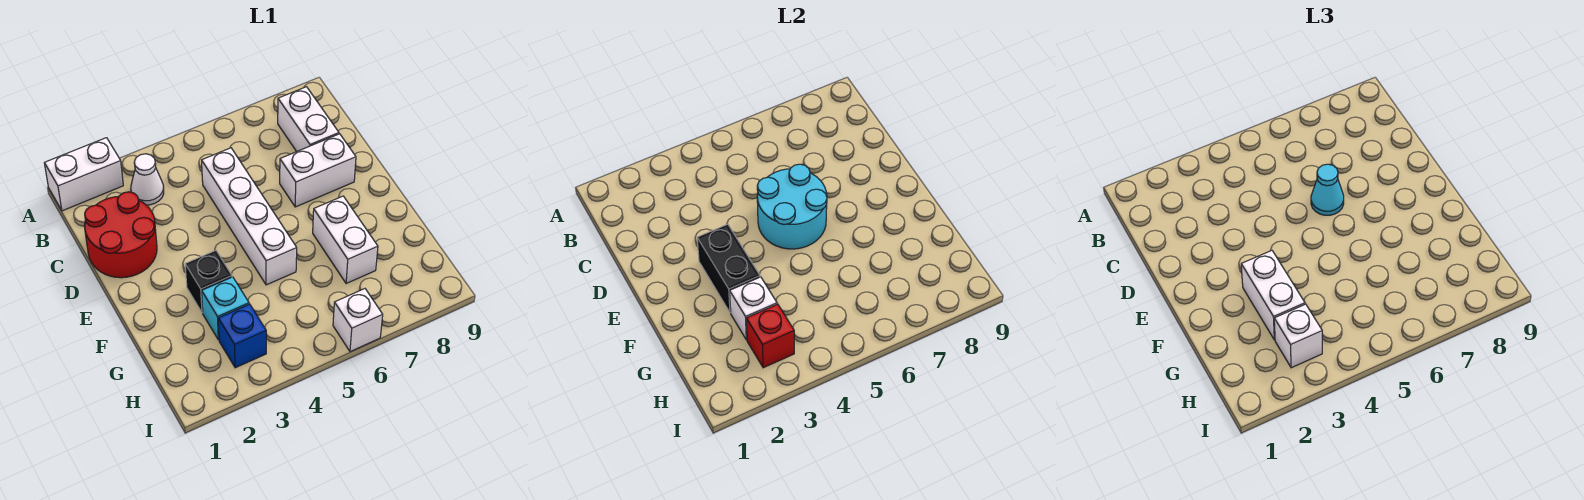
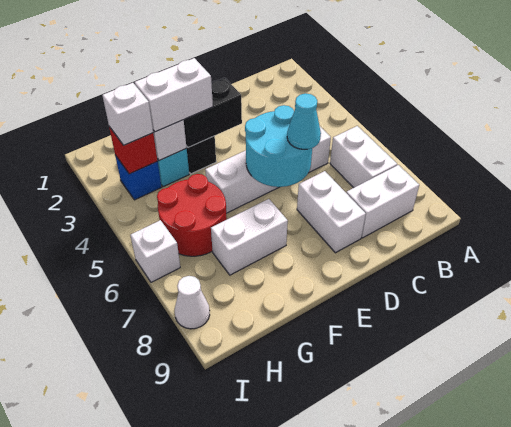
white brick A1:A2 level 1 -> white brick B6:B7 level 1
white cone B3 level 1 -> white cone I8 level 1
red round brick C1:D2 level 1 -> red round brick G5:H6 level 1

